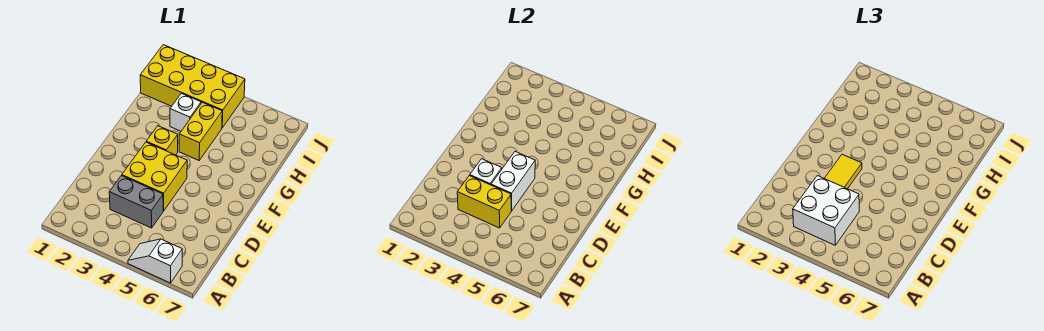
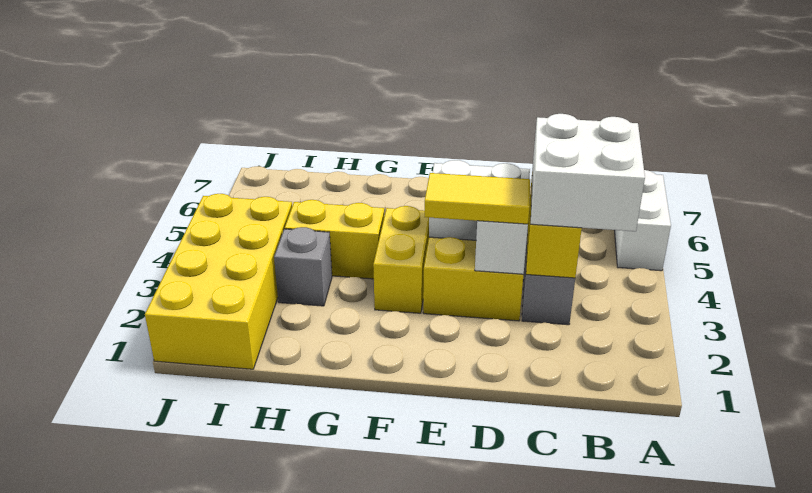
white slope A5:A6 level 1 top 6 -> white brick A5:A6 level 1
yellow brick F3 level 1 -> yellow brick F3:F4 level 1
white brick H3 level 1 -> grey brick H3 level 1

